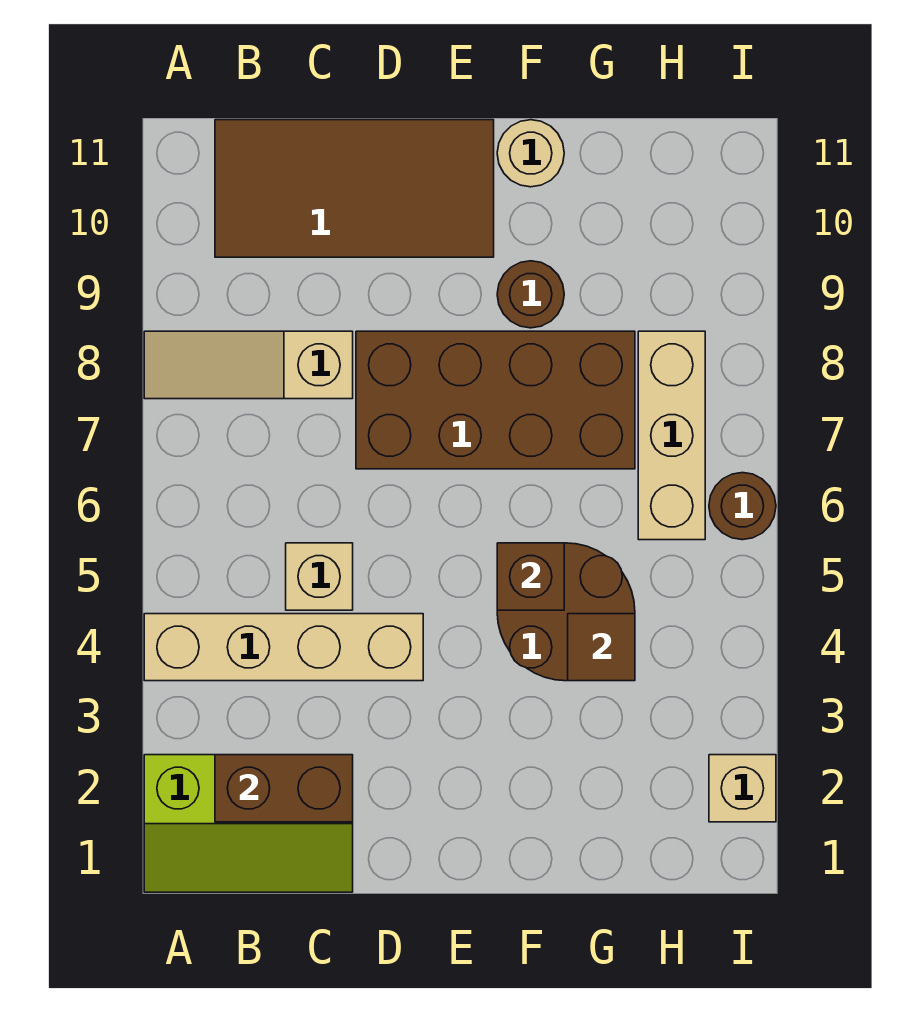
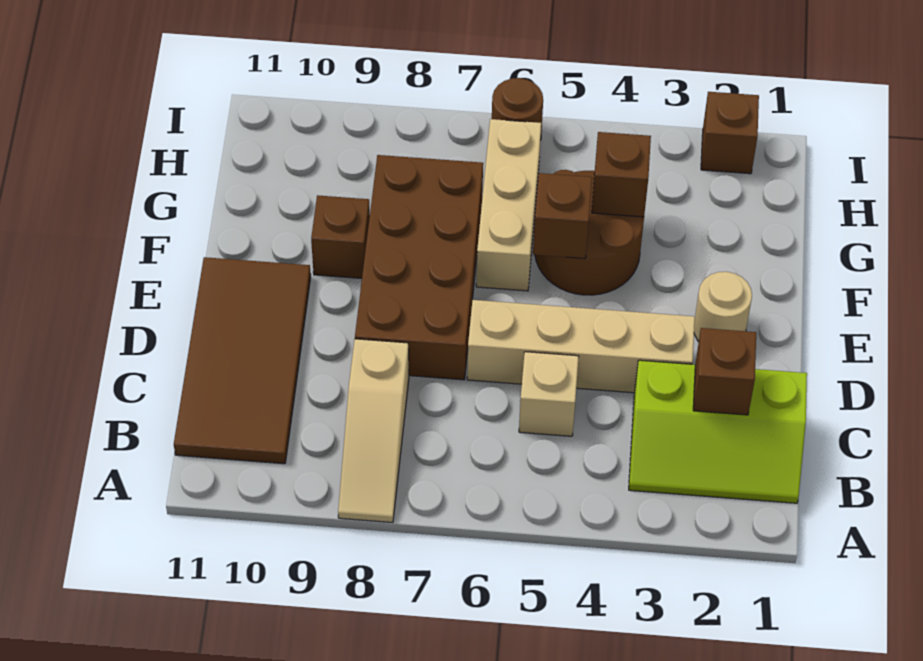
lime slope A1:C2 level 1 top 2 -> lime slope B1:C3 level 1 top C
tan brick A4:D4 level 1 -> tan brick D3:D6 level 1
brown brick B2:C2 level 2 -> brown brick C2 level 2
brown round brick F9 level 1 -> brown brick F9 level 1
tan round brick F11 level 1 -> tan round brick E2 level 1
brown tile G4 level 2 -> brown brick G4 level 2
tan brick H6:H8 level 1 -> tan brick F6:H6 level 1
tan brick I2 level 1 -> brown brick I2 level 1

